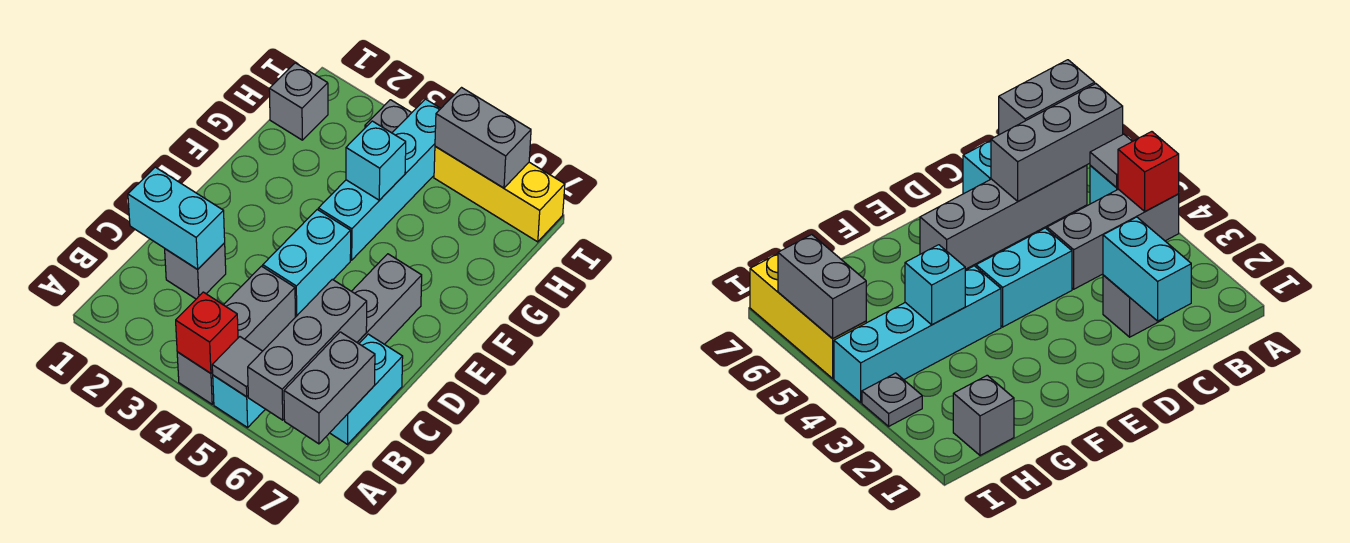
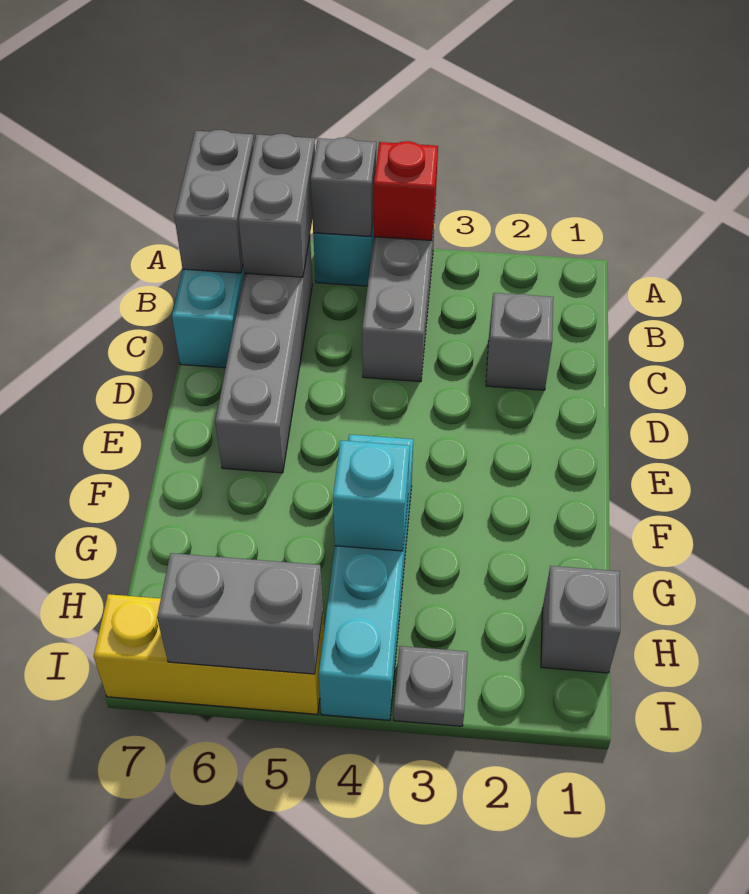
grey tile A5 level 2 -> grey brick A5 level 2
grey brick A6:C6 level 2 -> grey brick A6:B6 level 2
cyan brick C1:C2 level 2 -> none
cyan brick D4:E4 level 1 -> none

